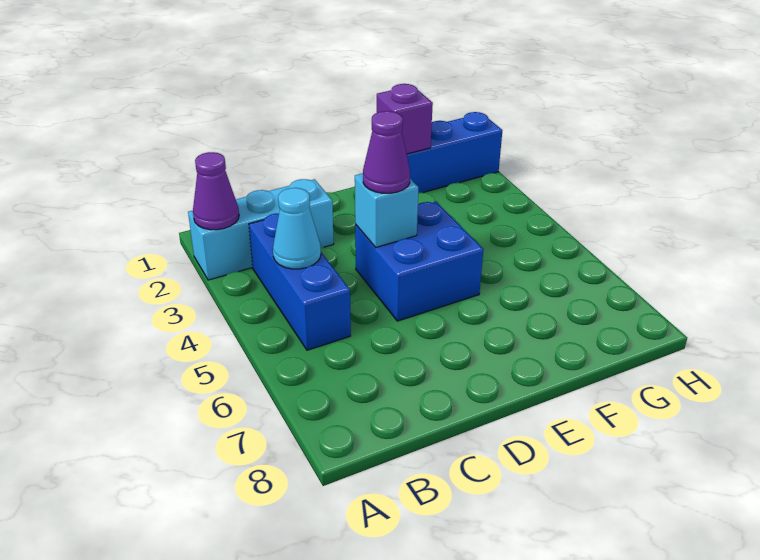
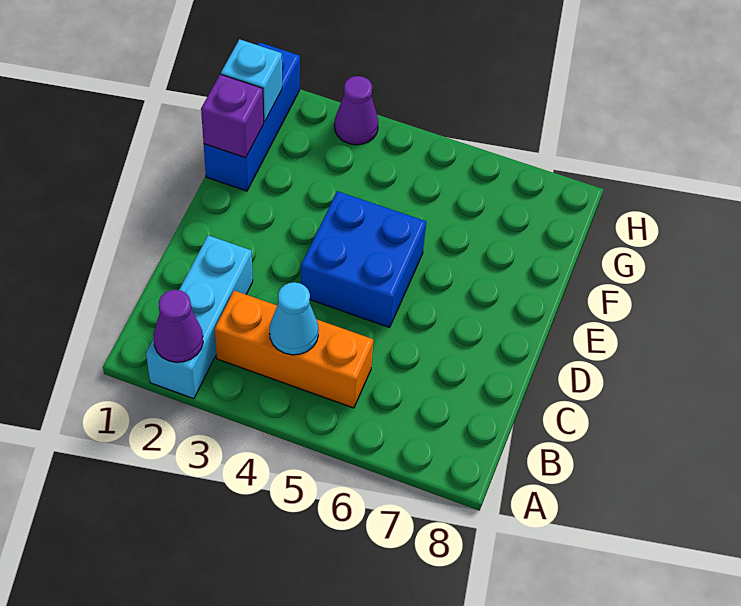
blue brick B3:B5 level 1 -> orange brick B3:B5 level 1
cyan brick D4 level 2 -> cyan brick G1 level 2
purple cone D4 level 3 -> purple cone H3 level 1

